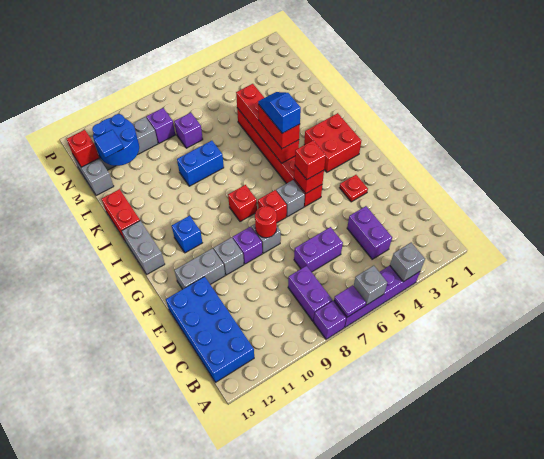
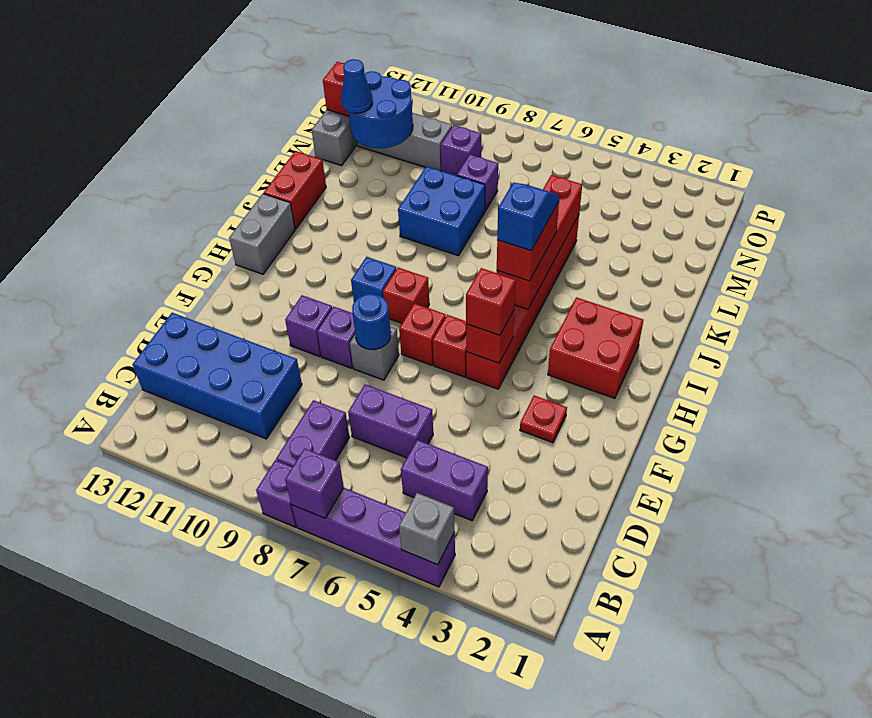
grey brick A6 level 2 -> none
purple tile A7 level 2 -> purple brick A7 level 2
blue brick B12:E13 level 1 -> blue brick C10:D13 level 1
purple brick C4:D4 level 1 -> purple brick C4:C5 level 1
red round brick F8 level 2 -> blue round brick F8 level 2
grey brick F10 level 1 -> purple brick F10 level 1
grey brick F11:F12 level 1 -> none
grey brick G6 level 1 -> red brick G6 level 1
blue brick H11 level 1 -> blue brick H9 level 1
blue brick K8:K9 level 1 -> blue brick K8:L9 level 1
blue tile M12 level 3 -> blue cone M12 level 3

